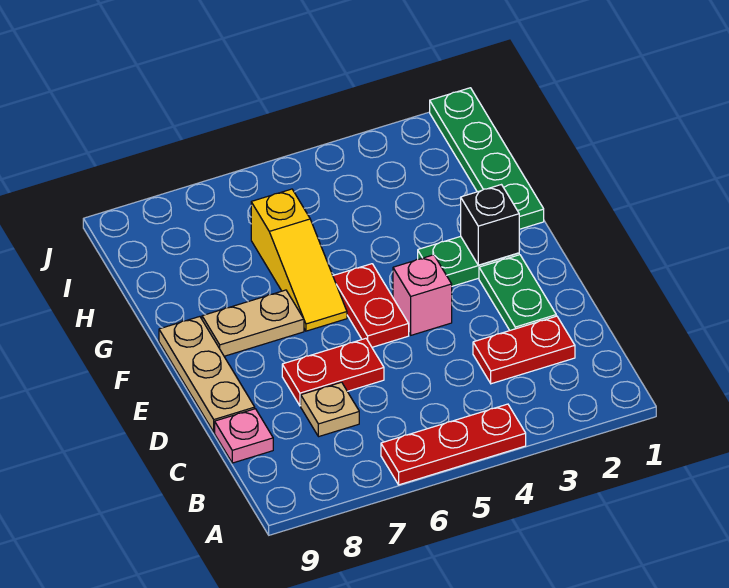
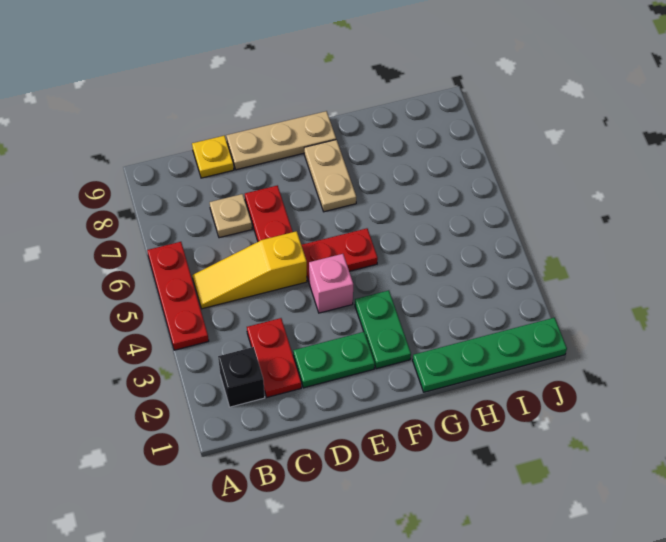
pink plate C9 level 1 -> yellow plate C9 level 1
black brick F2 level 2 -> black brick B2 level 1
yellow slope F6:H6 level 1 top H -> yellow slope B5:D5 level 1 top D

